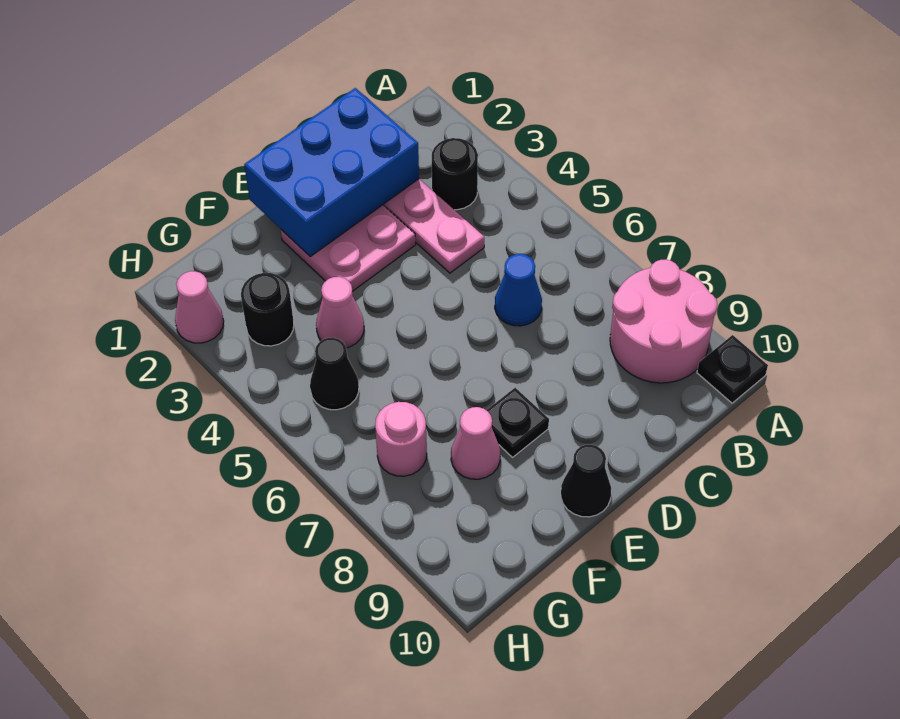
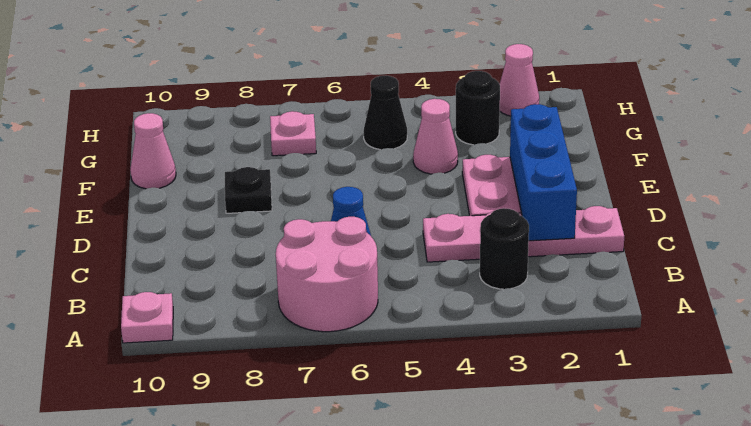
pink round brick A8:B9 level 1 -> pink round brick A6:B7 level 1
black plate A10 level 1 -> pink plate A10 level 1
blue brick C1:E2 level 2 -> blue brick C2:E2 level 2
black cone E10 level 1 -> none
pink cone F8 level 1 -> pink cone F10 level 1
pink round brick G7 level 1 -> pink plate G7 level 1

